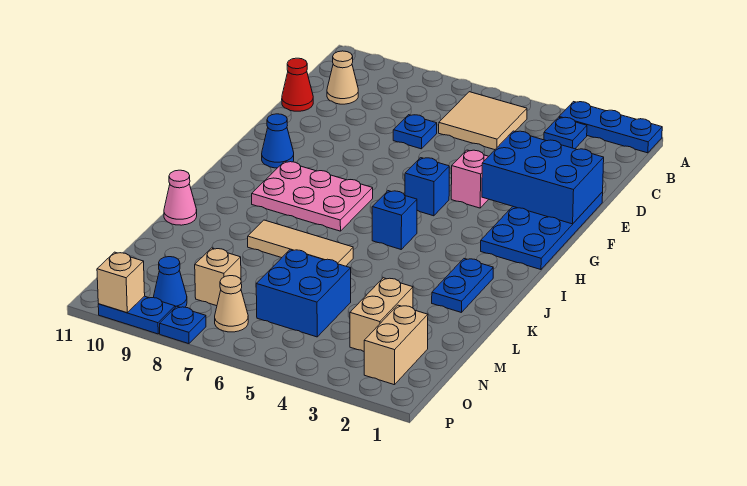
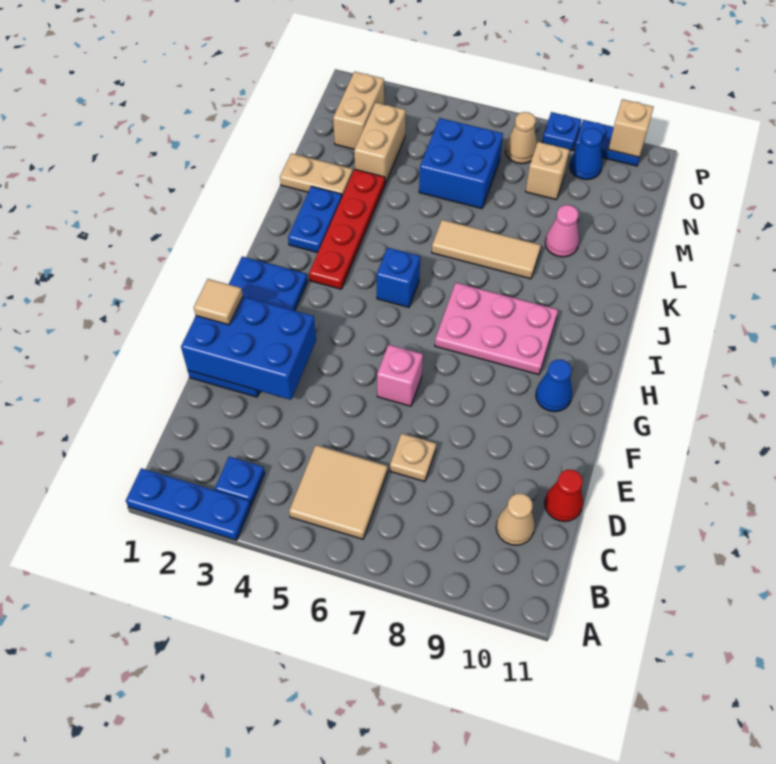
blue plate D7 level 1 -> tan plate D7 level 1
none -> tan tile F1 level 3
pink brick F4 level 1 -> pink brick F6 level 1
blue brick G5 level 1 -> none
none -> red plate I3:L3 level 1
pink cone K11 level 1 -> pink cone L9 level 1
none -> tan plate L1:L2 level 1

